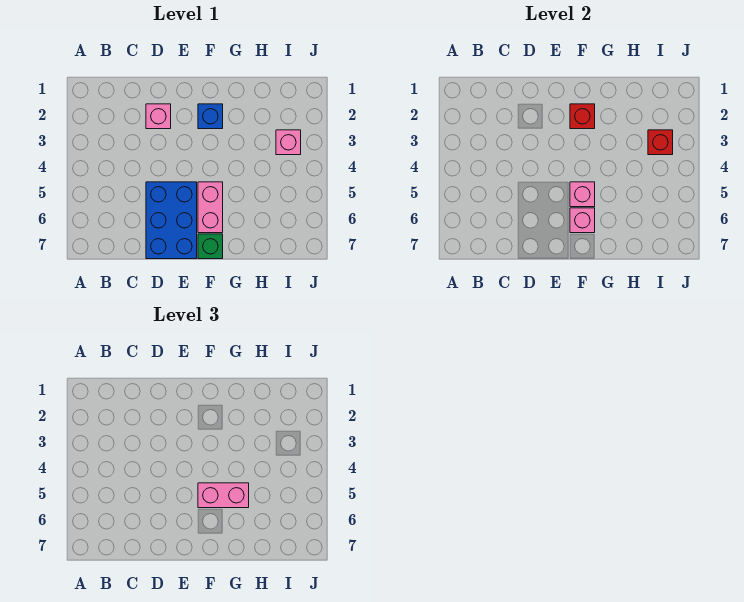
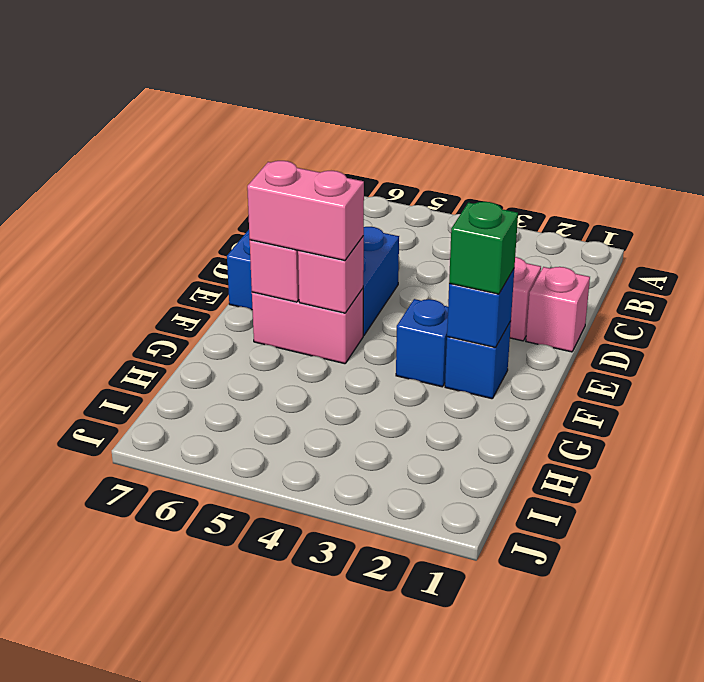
red brick F2 level 2 -> blue brick F2 level 2
none -> blue brick F3 level 1
pink brick F5:G5 level 3 -> pink brick F5:F6 level 3
green brick F7 level 1 -> green brick F2 level 3
pink brick I3 level 1 -> pink brick D1 level 1
red brick I3 level 2 -> none

